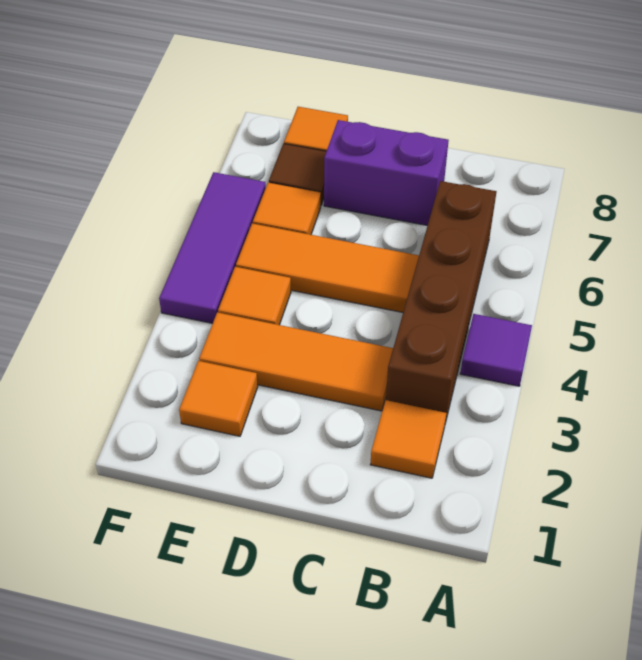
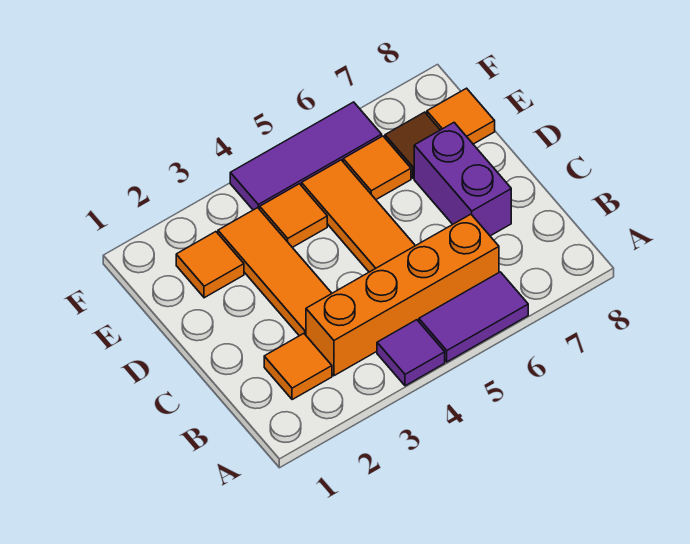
none -> purple tile A5:A6 level 1
brown brick B3:B6 level 1 -> orange brick B3:B6 level 1

